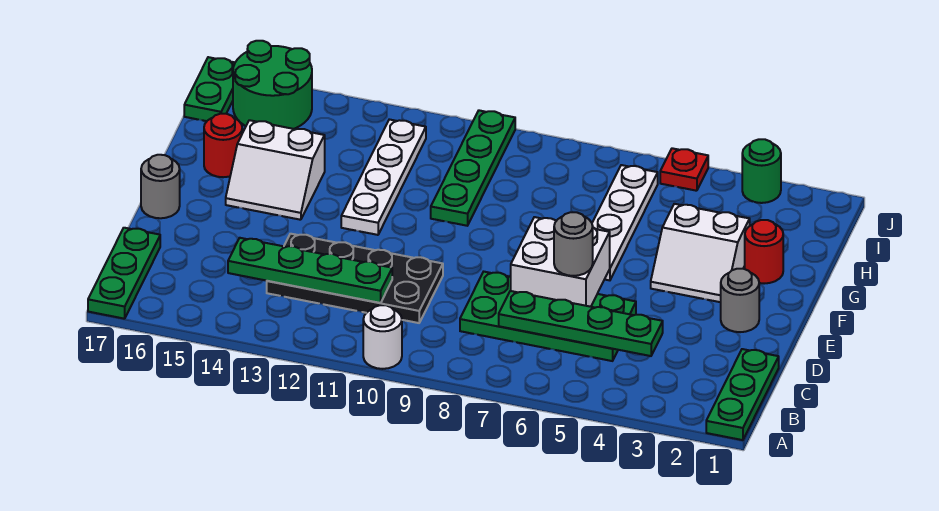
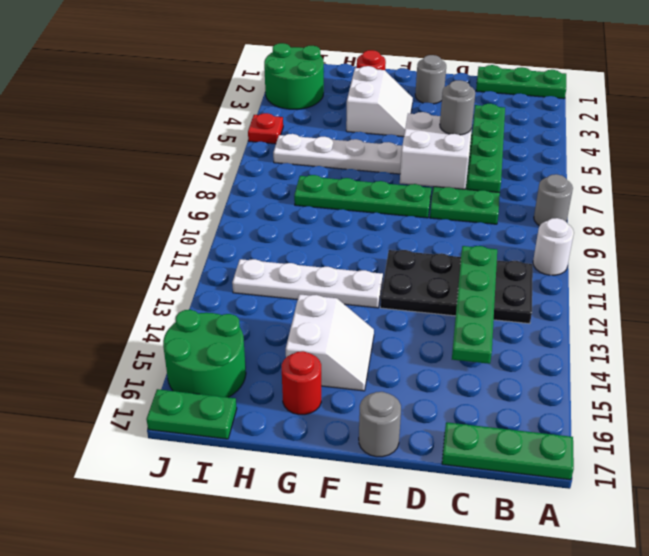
none -> grey round brick A8 level 1
black plate C10:D13 level 1 -> black plate B11:E12 level 1
green plate G10:J10 level 1 -> green plate E8:H8 level 1
green round brick J3 level 1 -> green round brick I2:J3 level 1

